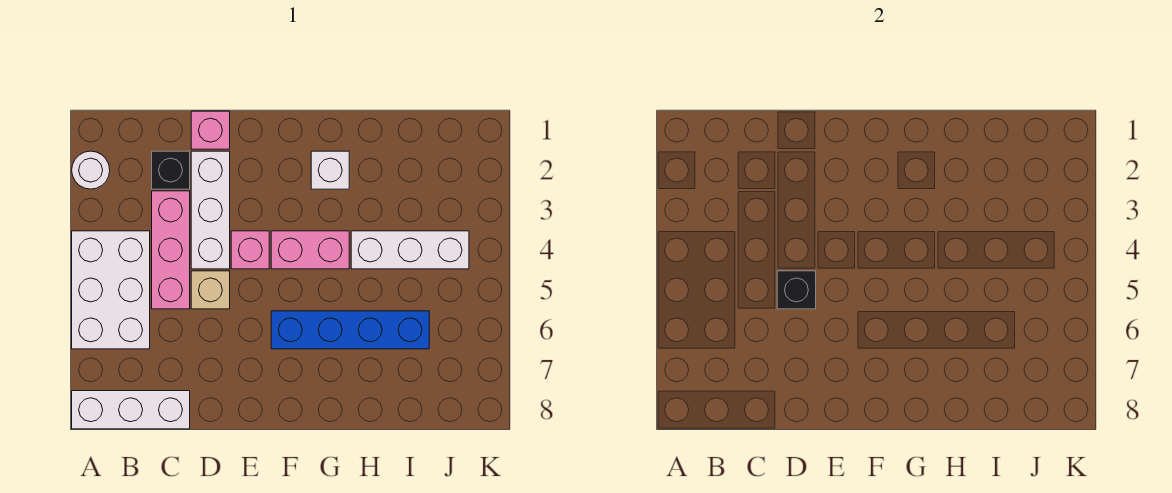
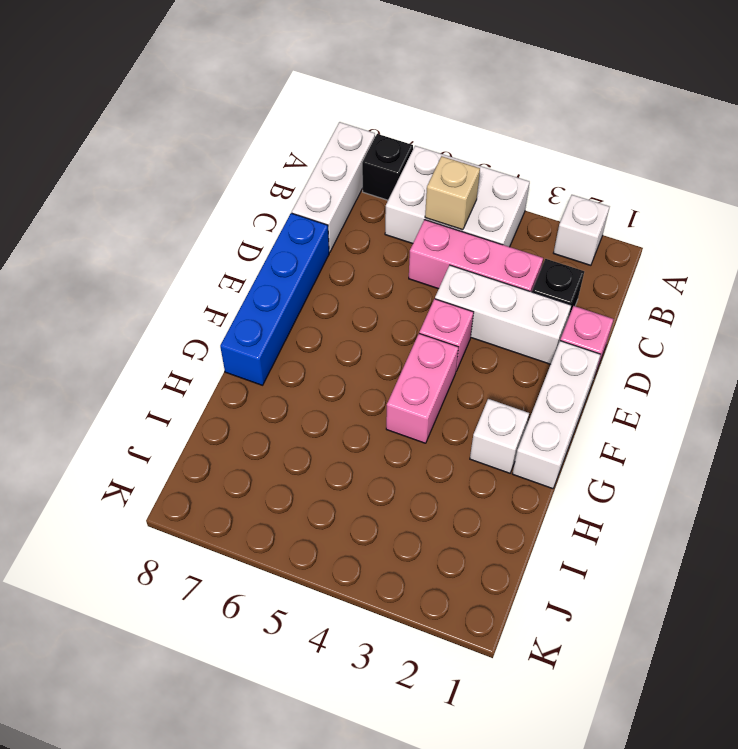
white round brick A2 level 1 -> white brick A2 level 1
tan brick D5 level 1 -> tan brick B5 level 2
black brick D5 level 2 -> black brick A7 level 1
blue brick F6:I6 level 1 -> blue brick D8:G8 level 1
white brick H4:J4 level 1 -> white brick E1:G1 level 1

